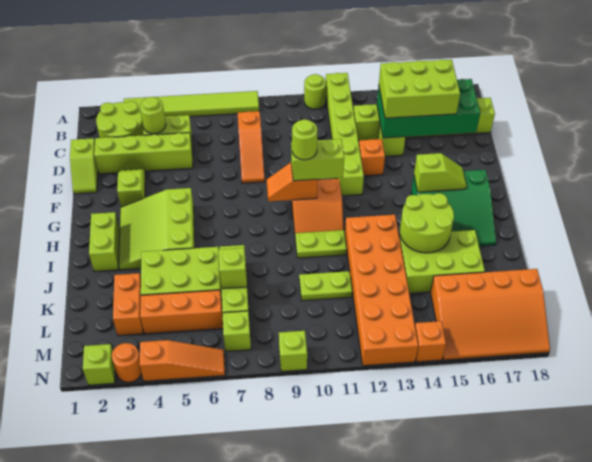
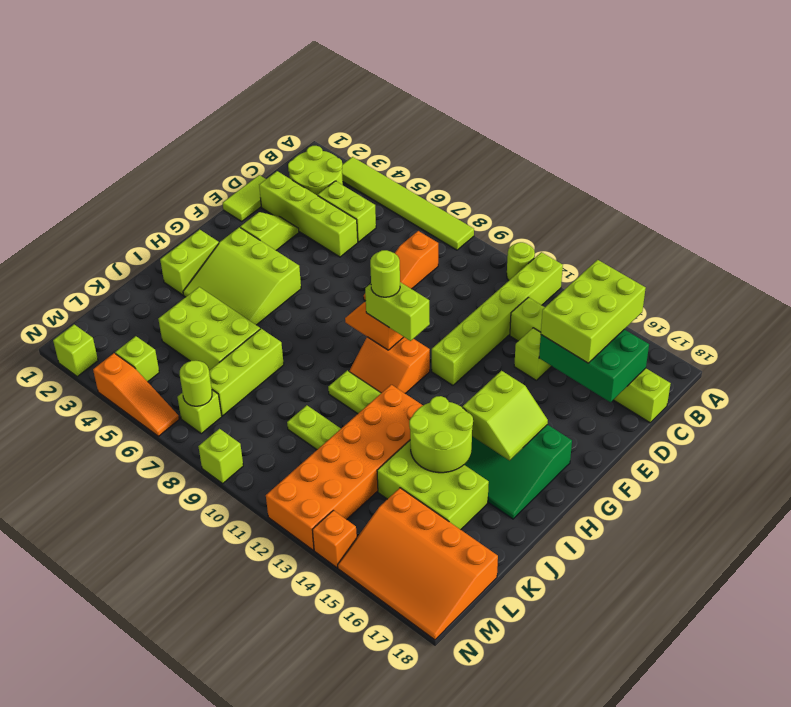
lime round brick C4 level 2 -> lime round brick M7 level 2
green brick C14:D17 level 2 -> green brick C15:D17 level 2
lime brick C14:D16 level 3 -> lime brick B15:D16 level 3
lime slope D1:E1 level 1 top D -> lime tile D1:E1 level 1
orange brick E13 level 1 -> none
lime slope G3:I5 level 1 top 5 -> lime slope G3:I5 level 1 top G
lime slope G15:G16 level 2 top 15 -> lime slope G15:H16 level 2 top 15
orange brick K3:L3 level 1 -> none
lime brick K7 level 2 -> lime brick M4 level 1
orange brick L4:L6 level 1 -> none
orange round brick N3 level 1 -> none

